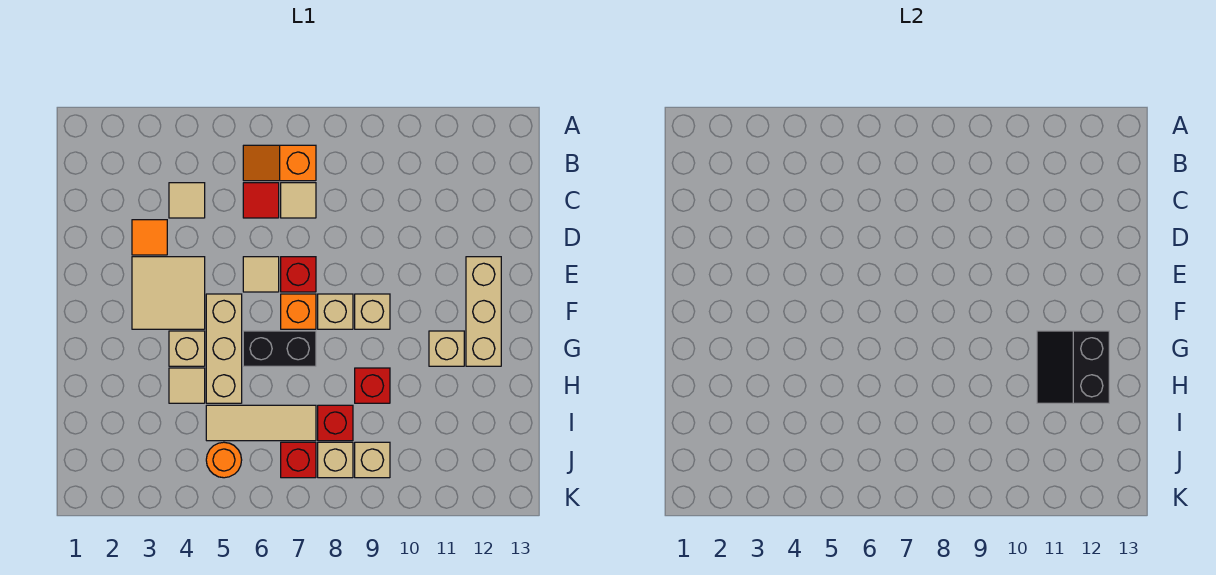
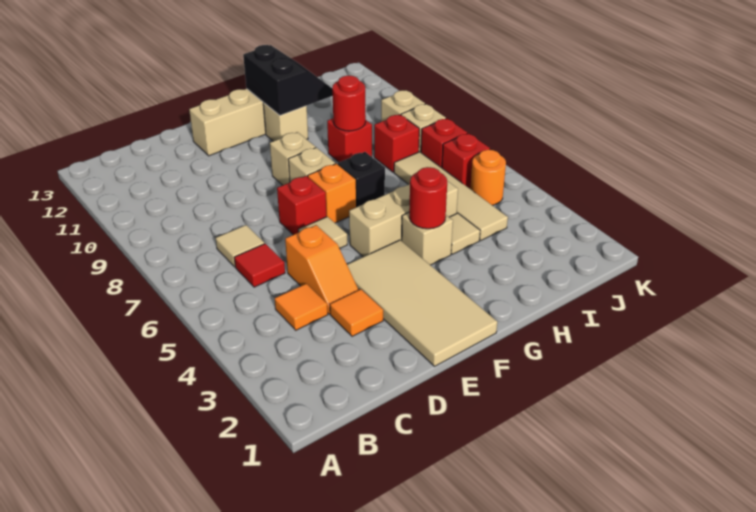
orange slope B6:B7 level 1 top 7 -> orange slope D4:D5 level 1 top 5
tan tile C4 level 1 -> orange tile C4 level 1
tan tile E3:F4 level 1 -> tan tile E1:F4 level 1
none -> red round brick G4 level 2
black brick G6:G7 level 1 -> black brick G7 level 1
black slope G11:H12 level 2 top 12 -> black slope G11:H12 level 2 top G
none -> red round brick H9 level 2
tan tile I5:I7 level 1 -> tan tile I4:I7 level 1
none -> red brick J6 level 1

